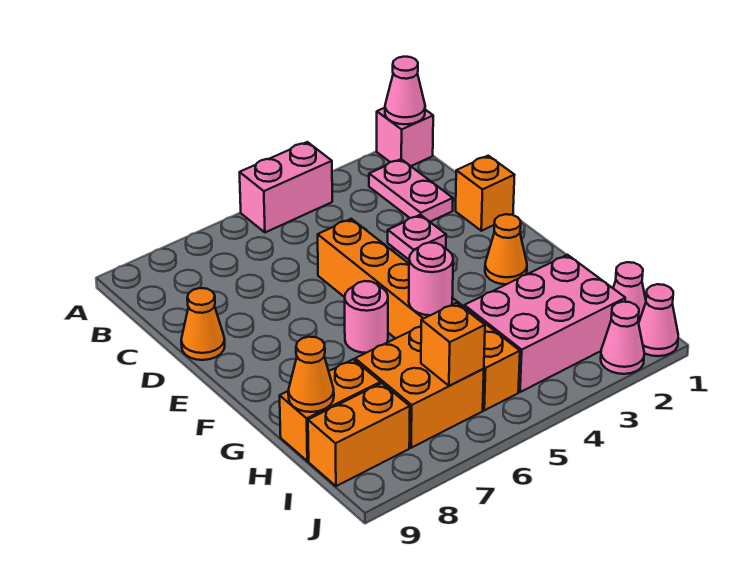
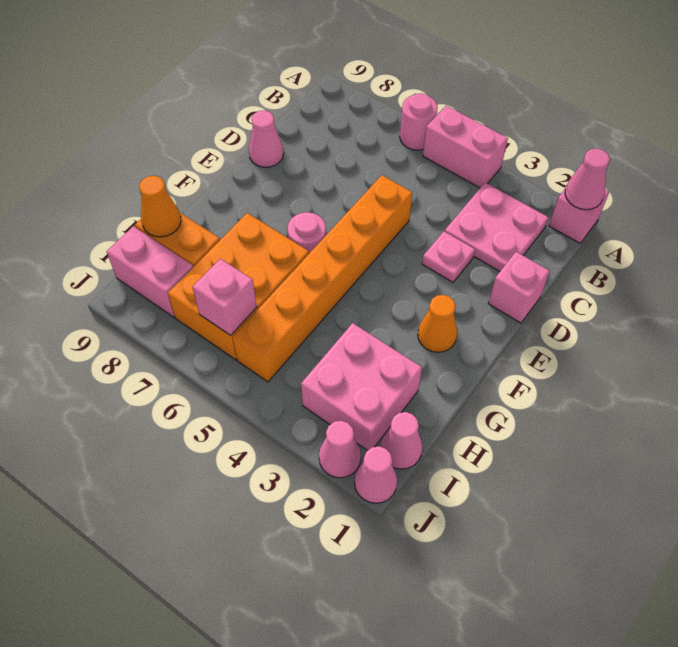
pink plate B2:C2 level 1 -> pink plate B2:C3 level 1
orange brick D1 level 1 -> pink brick D1 level 1
orange cone D9 level 1 -> pink cone D9 level 1
pink round brick G5 level 2 -> pink round brick A6 level 1
pink brick H2:I4 level 1 -> pink brick H2:I3 level 1
orange brick H6:I7 level 1 -> orange brick G6:I7 level 1
orange brick I6 level 2 -> pink brick I6 level 2
orange brick I8:I9 level 1 -> pink brick I8:I9 level 1

